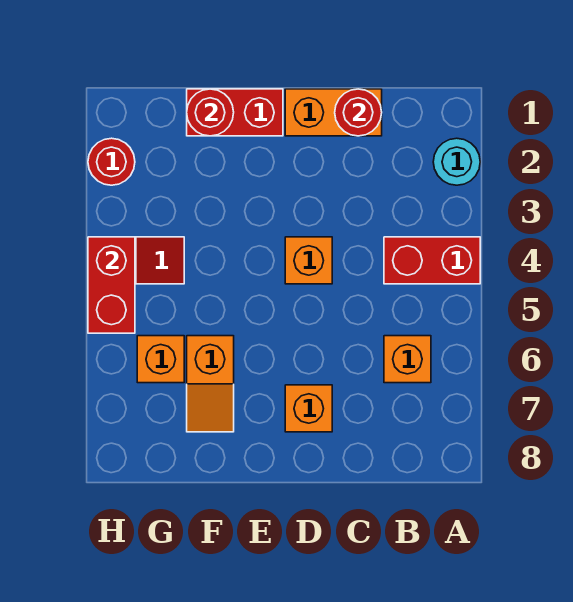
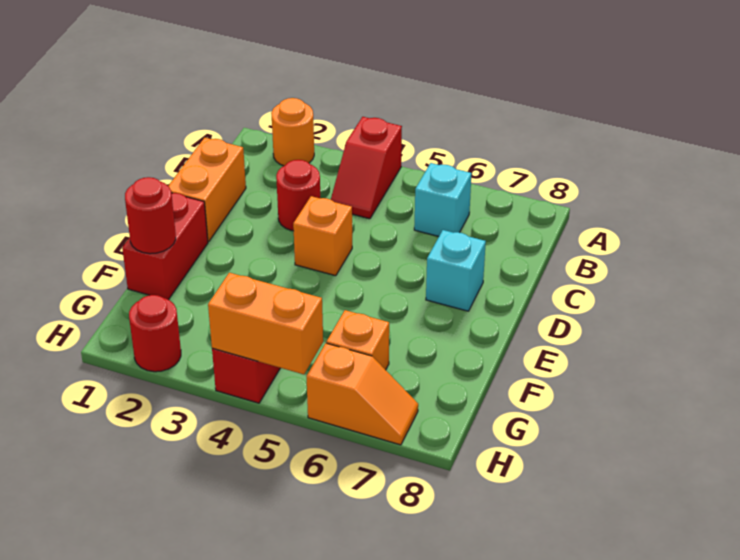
cyan round brick A2 level 1 -> orange round brick A2 level 1
red brick A4:B4 level 1 -> red slope A4:B4 level 1 top A
orange brick B6 level 1 -> cyan brick B6 level 1
red round brick C1 level 2 -> red round brick C3 level 1
orange brick D7 level 1 -> cyan brick D7 level 1
orange slope F6:F7 level 1 top 6 -> orange slope H6:H7 level 1 top 6
red brick H4:H5 level 2 -> orange brick H4:H5 level 2

